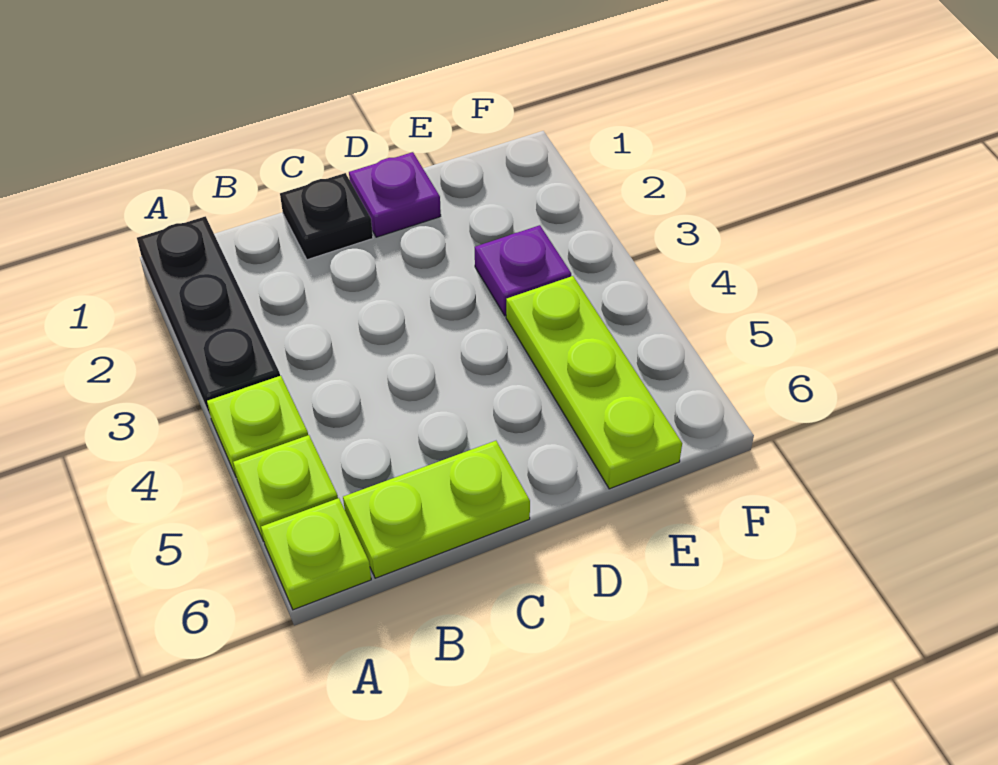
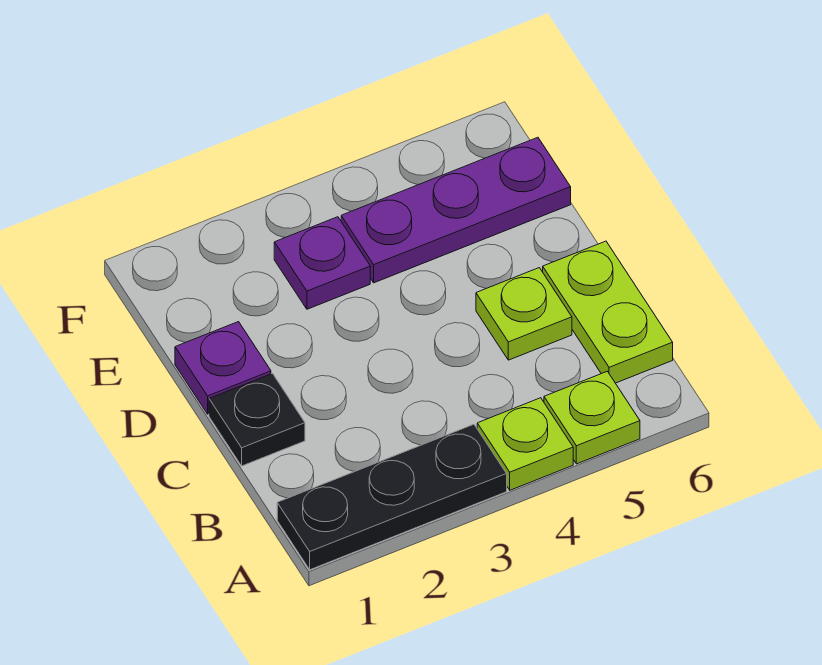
lime plate A6 level 1 -> lime plate C5 level 1
lime plate E4:E6 level 1 -> purple plate E4:E6 level 1

